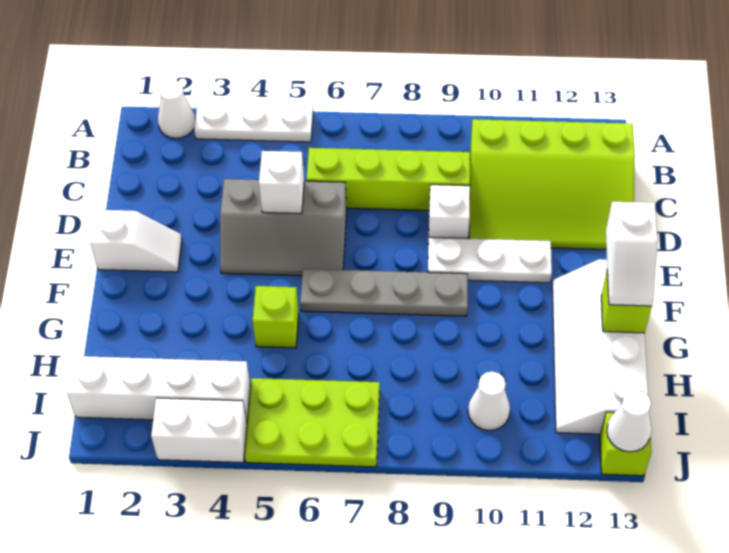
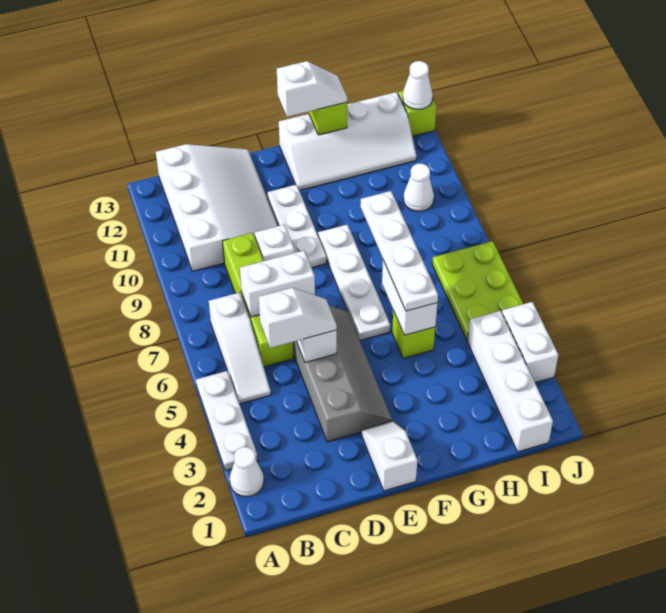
none -> white slope B5:B7 level 1 top 7
lime slope B10:D13 level 1 top B -> white slope B10:D13 level 1 top B
none -> white slope C5:D5 level 3 top C
none -> white brick C7:D7 level 2
grey slope D4:E6 level 1 top D -> grey slope D3:E6 level 1 top D
grey plate F6:F9 level 1 -> white plate F6:F9 level 1
none -> white brick G5:G6 level 2
none -> white plate G5:G8 level 3

